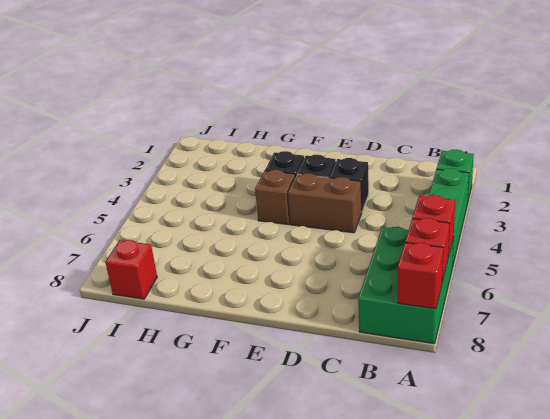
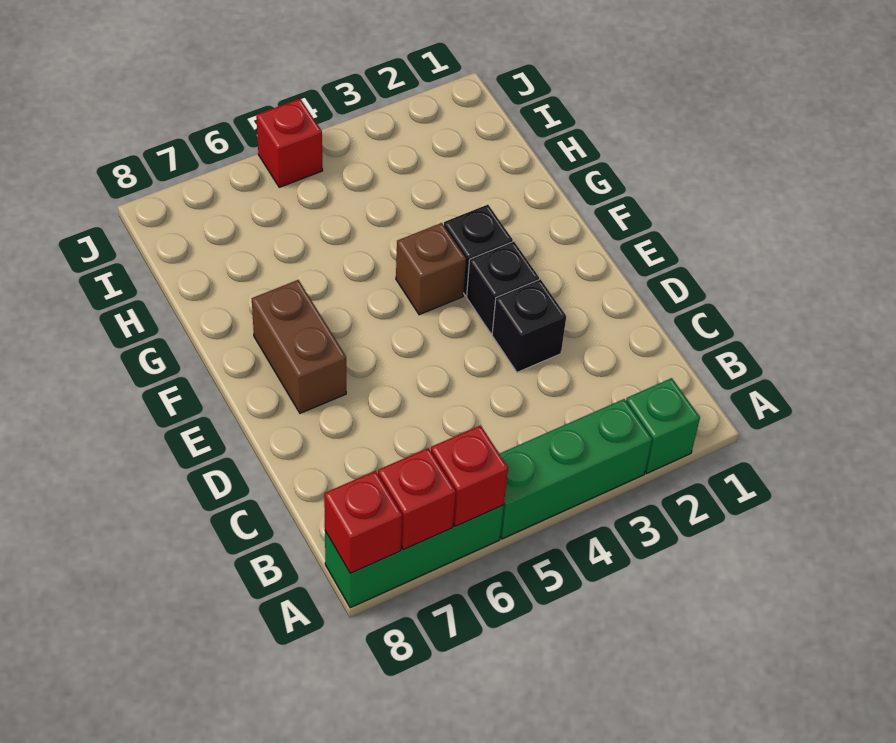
green brick A6:B8 level 1 -> green brick A6:A8 level 1
brown brick D4:E4 level 1 -> brown brick E7:F7 level 1
red brick I8 level 1 -> red brick J5 level 1

